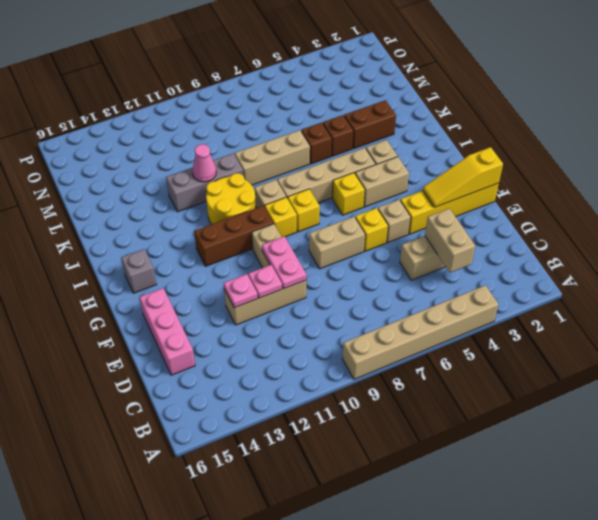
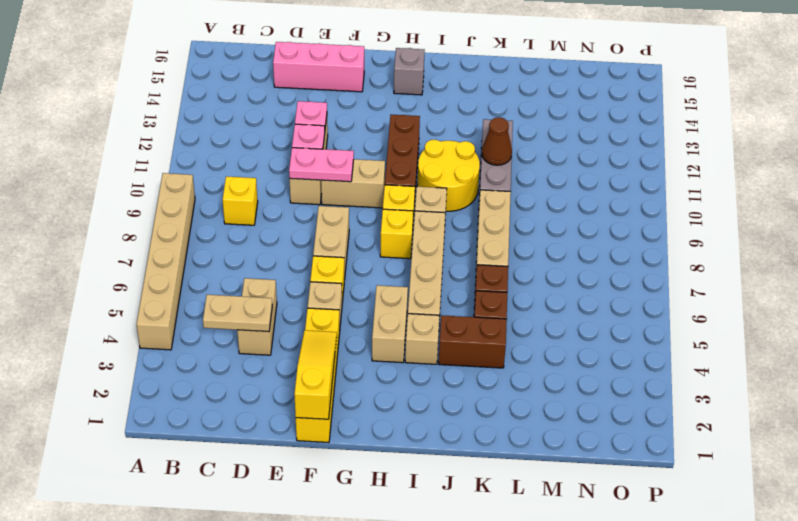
tan brick C4:D4 level 2 -> tan plate C4:D4 level 2
yellow brick H6 level 1 -> yellow brick C9 level 1
brown brick K3:K4 level 1 -> brown brick J4:K4 level 1
pink cone K11 level 2 -> brown cone K11 level 2

